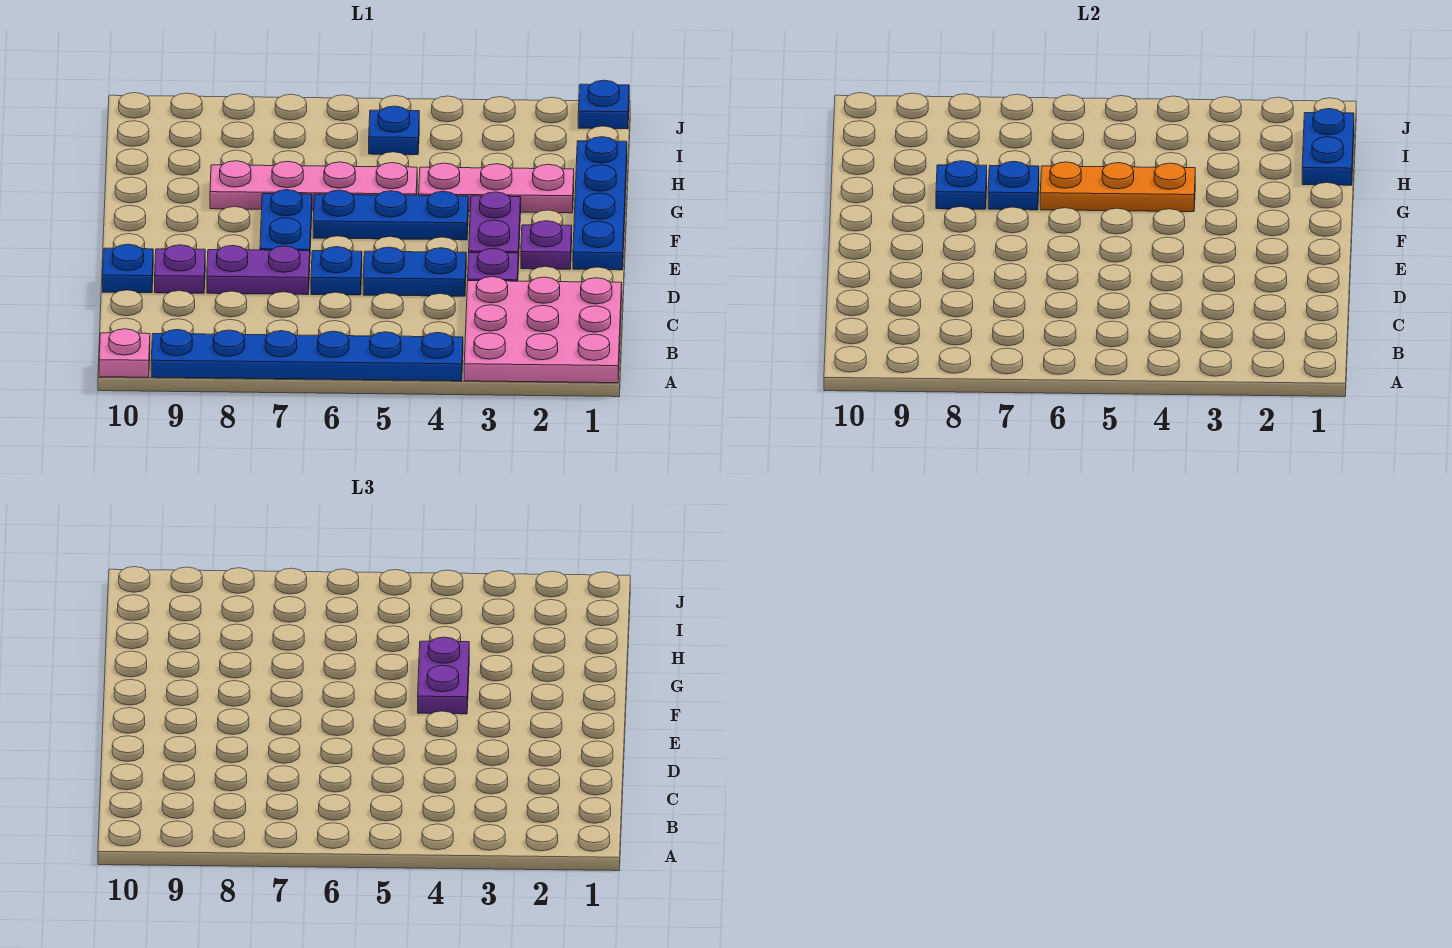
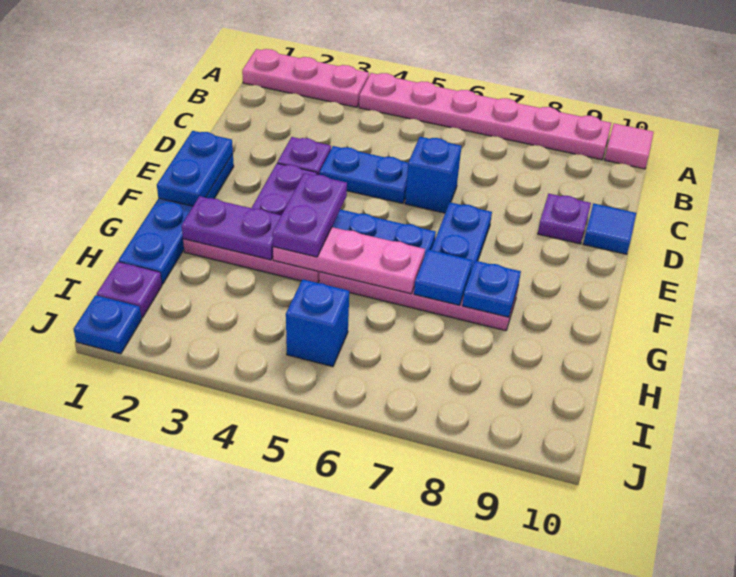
pink plate A1:C3 level 1 -> pink plate A1:A3 level 1
blue plate A4:A9 level 1 -> pink plate A4:A9 level 1
pink plate A10 level 1 -> pink tile A10 level 1
blue plate D6 level 1 -> blue brick D6 level 1
purple plate D7:D8 level 1 -> purple plate G2:G3 level 2
blue plate D10 level 1 -> blue tile D10 level 1
purple plate E2 level 1 -> purple plate I1 level 1
orange plate G4:G6 level 2 -> pink plate G4:G6 level 2
blue plate G7 level 2 -> blue tile G7 level 2
blue plate H1:I1 level 2 -> blue plate E1:F1 level 2
blue plate I5 level 1 -> blue brick I5 level 1

